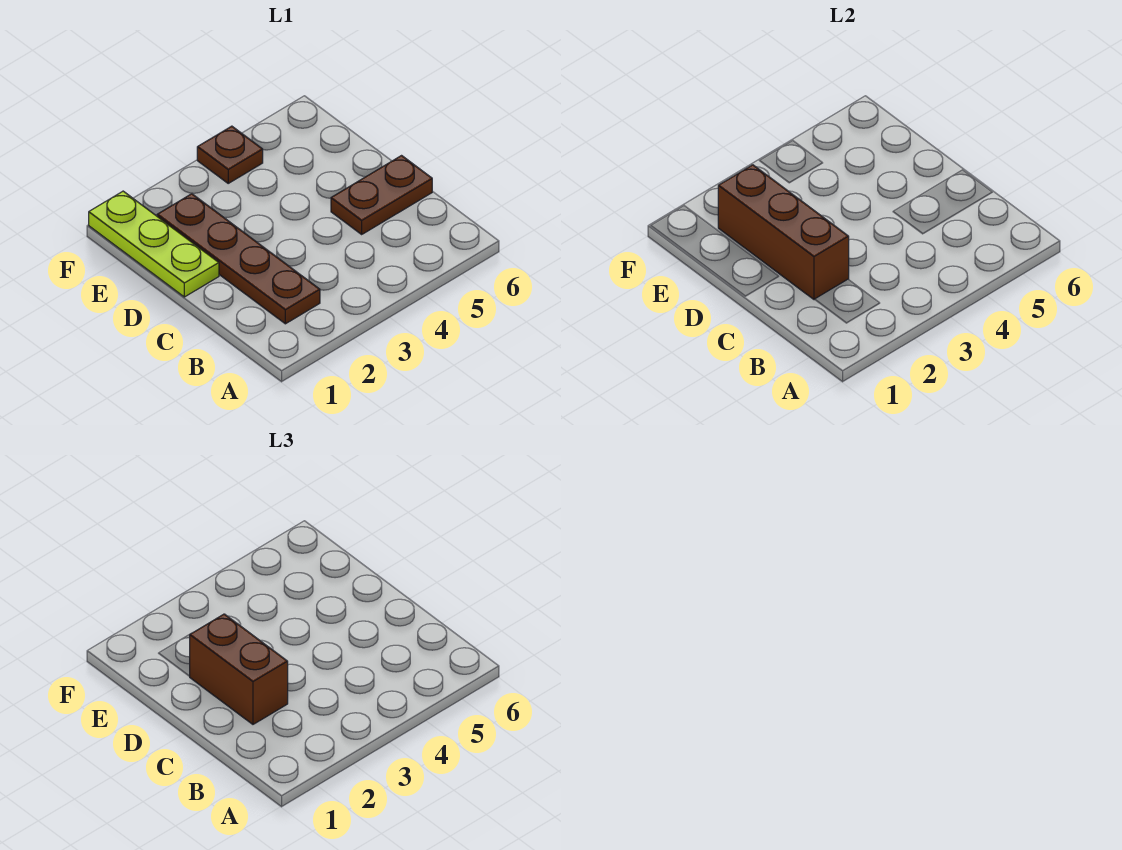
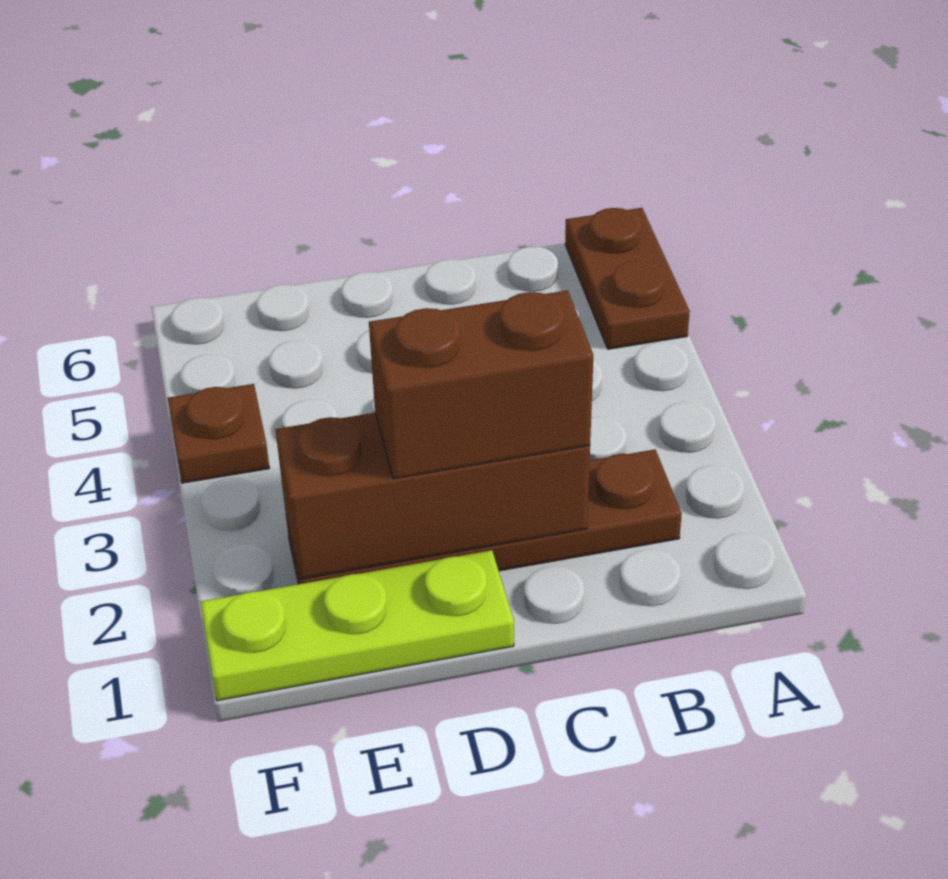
brown plate C5:C6 level 1 -> brown plate A5:A6 level 1

